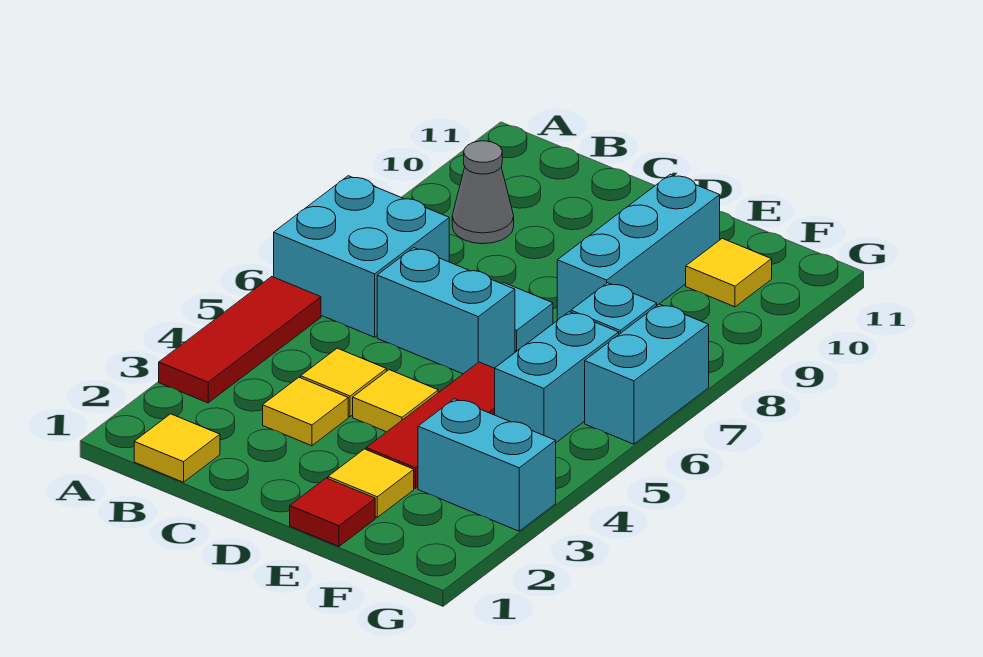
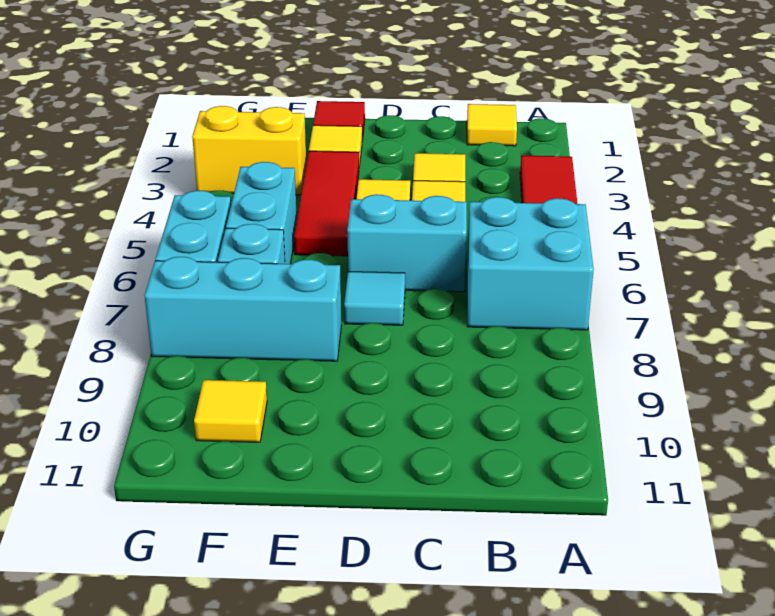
grey cone B9 level 1 -> none
cyan brick E8:E10 level 1 -> cyan brick E8:G8 level 1
cyan brick F3:G3 level 1 -> yellow brick F3:G3 level 1

